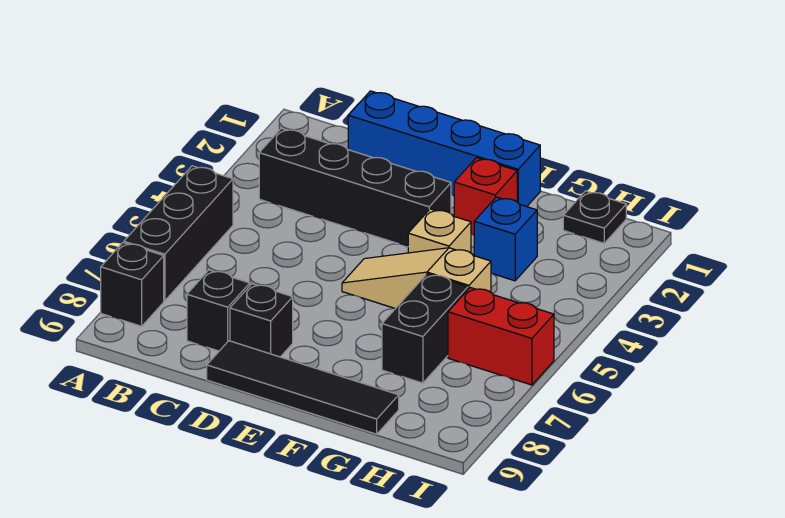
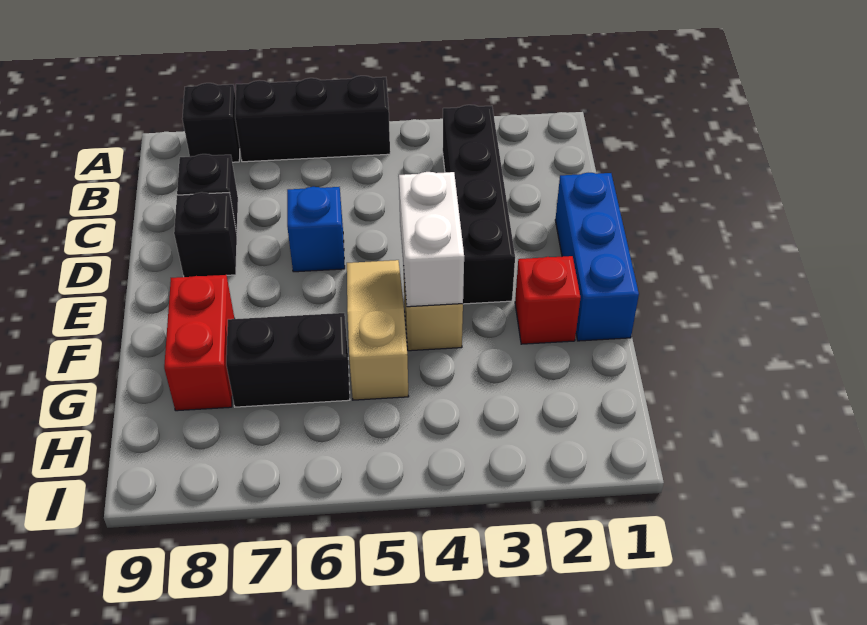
blue brick C1:F1 level 1 -> blue brick D1:F1 level 1
black tile D9:G9 level 1 -> none
none -> white brick E4:F4 level 2
blue brick G3 level 1 -> blue brick D6 level 1
black plate H1 level 1 -> none
red brick H6:I6 level 1 -> red brick F8:G8 level 1

